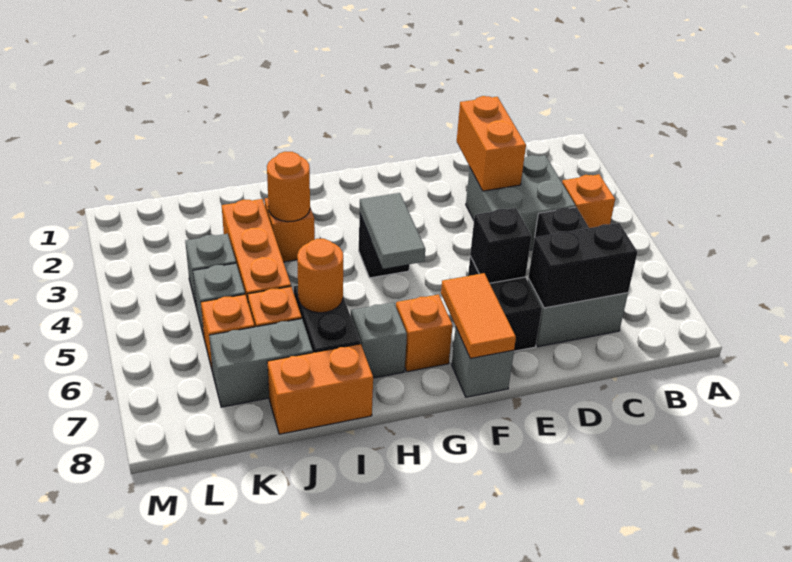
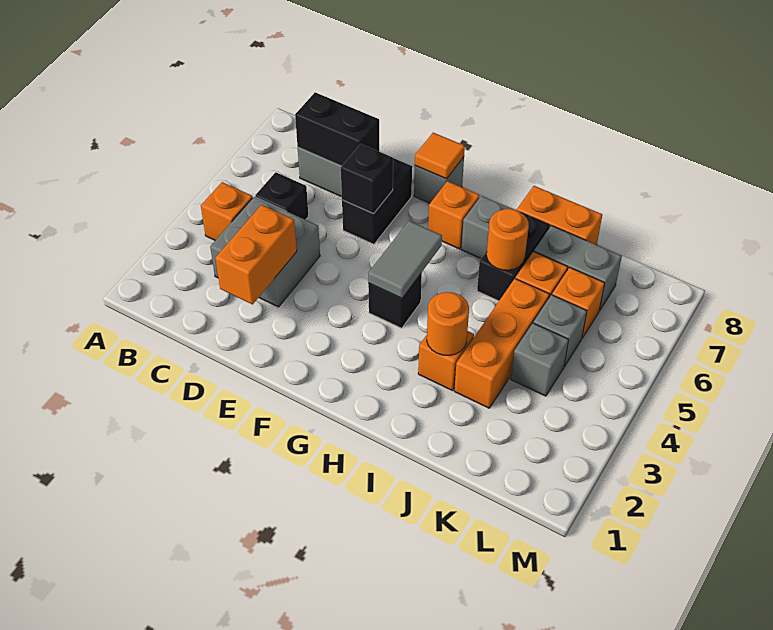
orange tile F7:F8 level 2 -> orange tile F8 level 2

